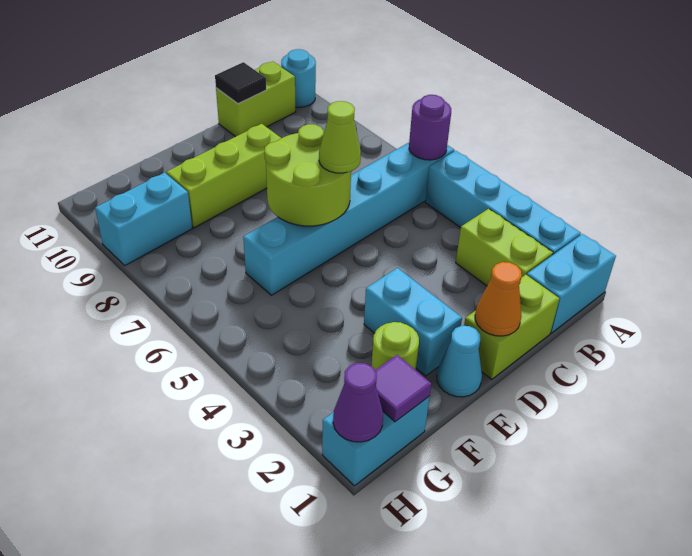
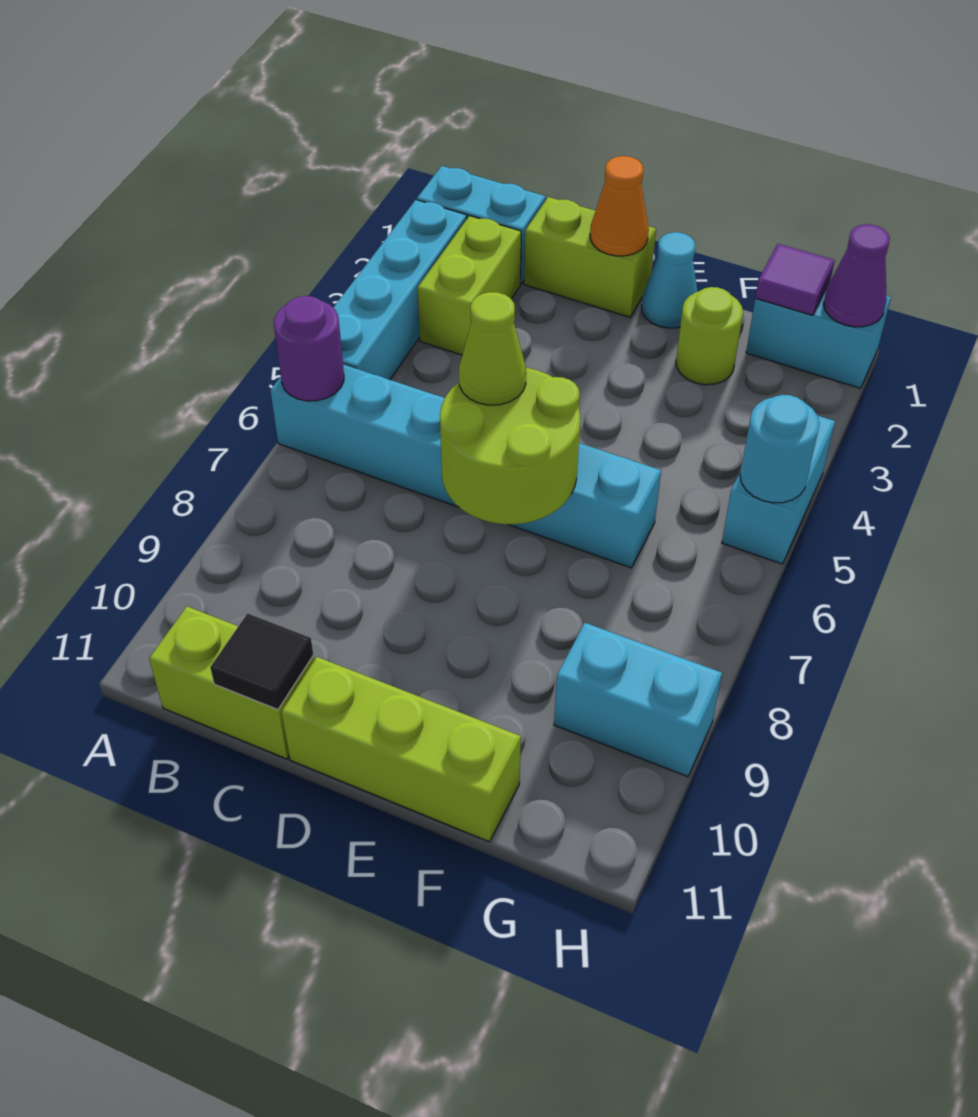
cyan round brick A11 level 1 -> cyan round brick H5 level 2
lime brick D9:F9 level 1 -> lime brick D11:F11 level 1
cyan brick E2:E3 level 1 -> cyan brick H4:H5 level 1

